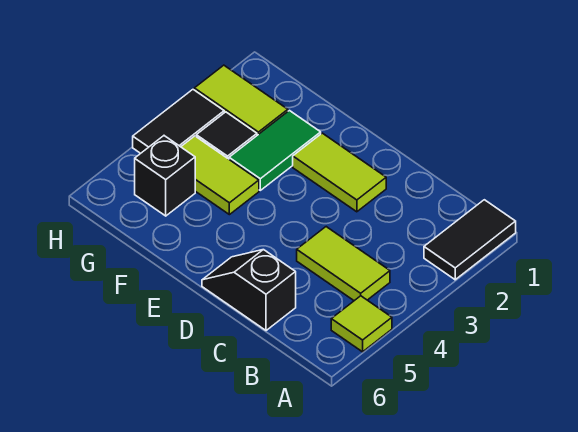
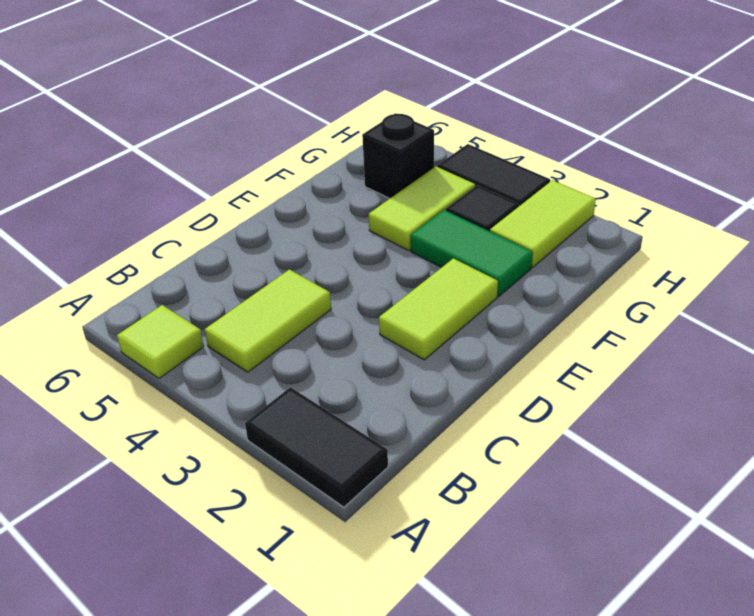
black slope C6:D6 level 1 top C -> none

